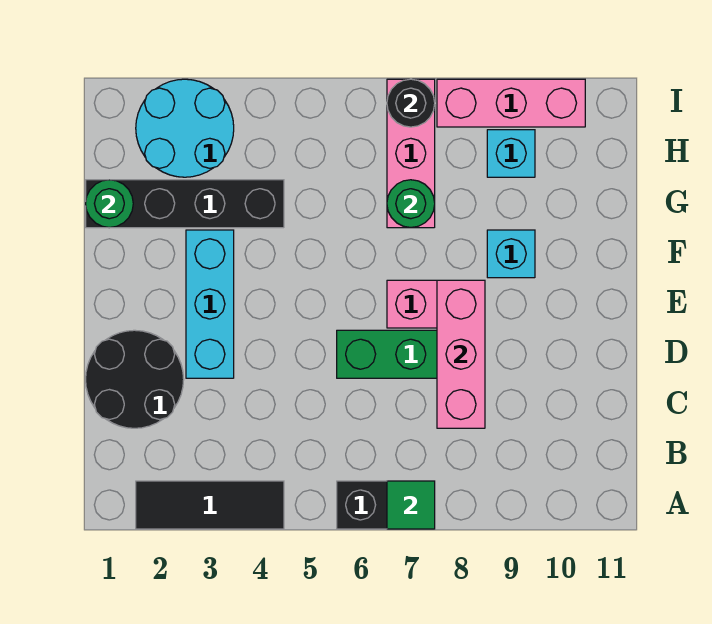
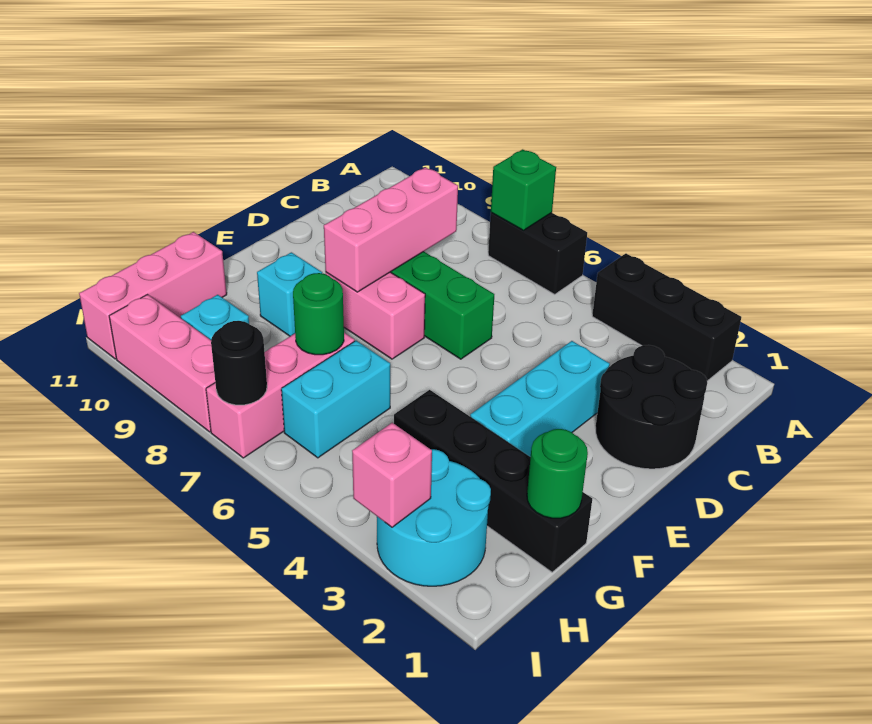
black tile A2:A4 level 1 -> black brick A2:A4 level 1
green tile A7 level 2 -> green brick A7 level 2
none -> cyan brick G6:H6 level 1
none -> pink brick G11:I11 level 1
none -> pink brick I3 level 2

